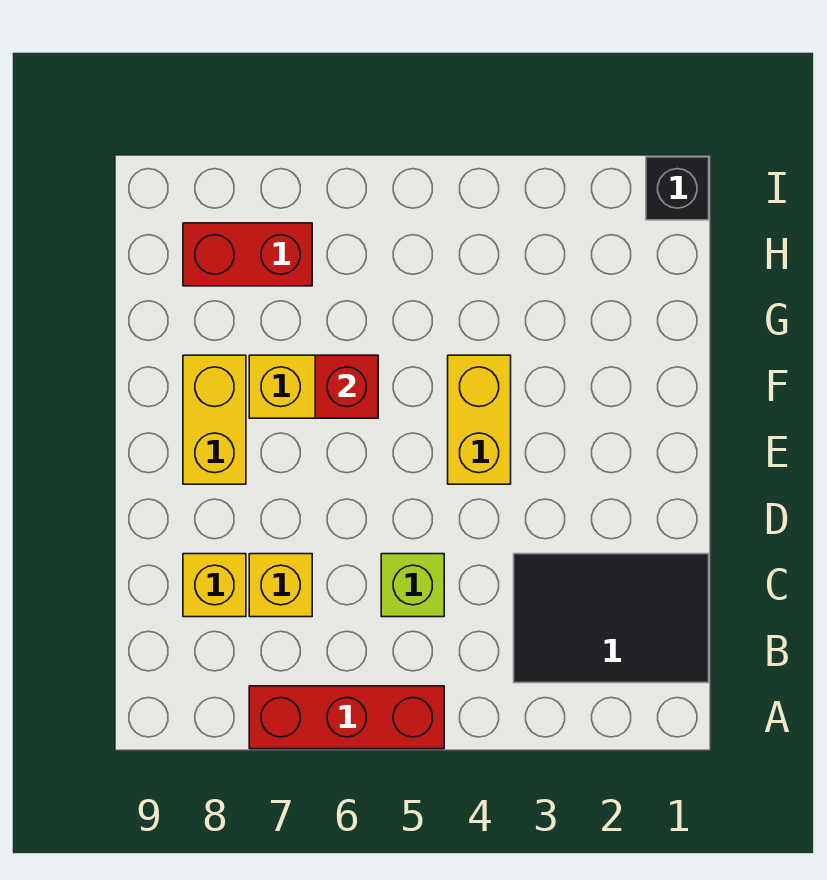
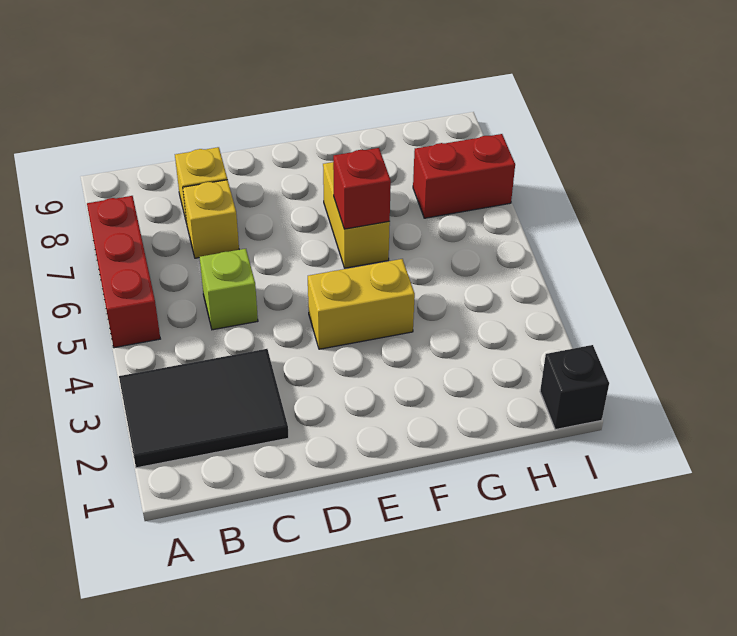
black tile B1:C3 level 1 -> black tile A2:C3 level 1
yellow brick E8:F8 level 1 -> none
red brick H7:H8 level 1 -> red brick H7:I7 level 1

